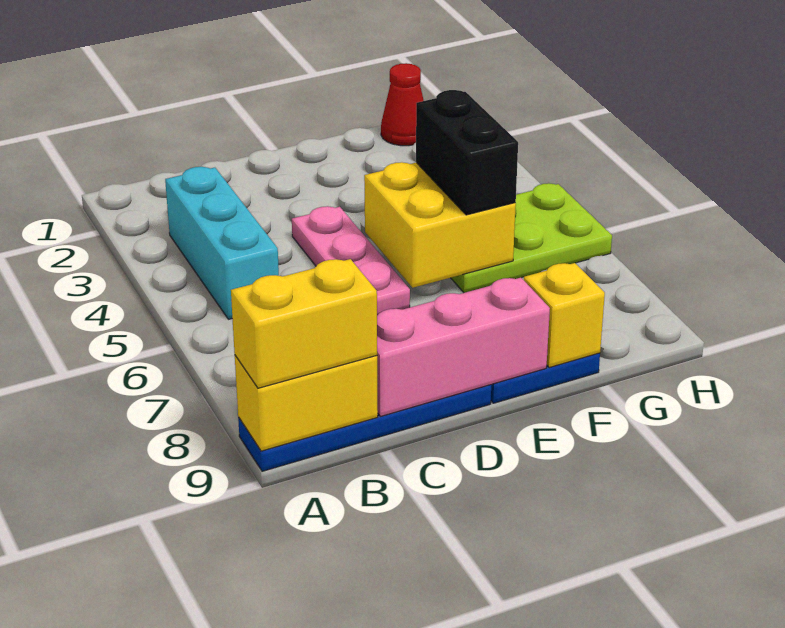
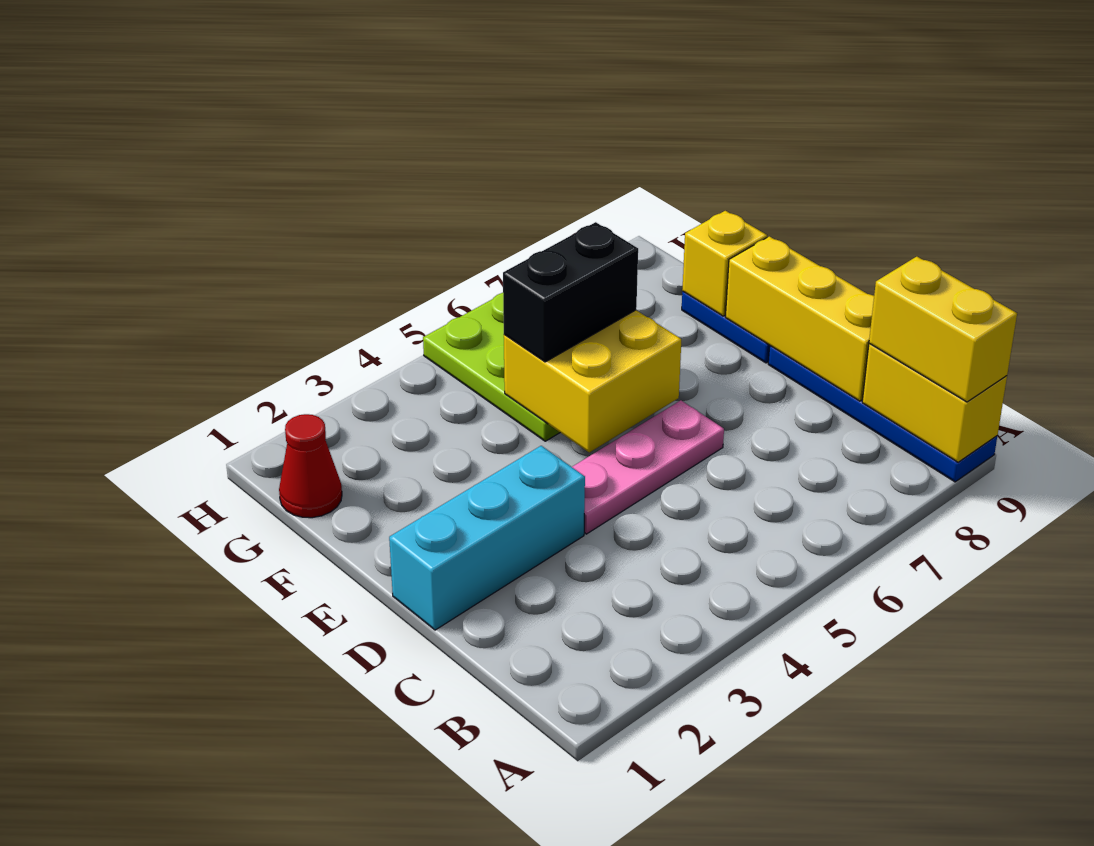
cyan brick B3:B5 level 1 -> cyan brick D1:D3 level 1
pink brick C9:E9 level 2 -> yellow brick C9:E9 level 2

